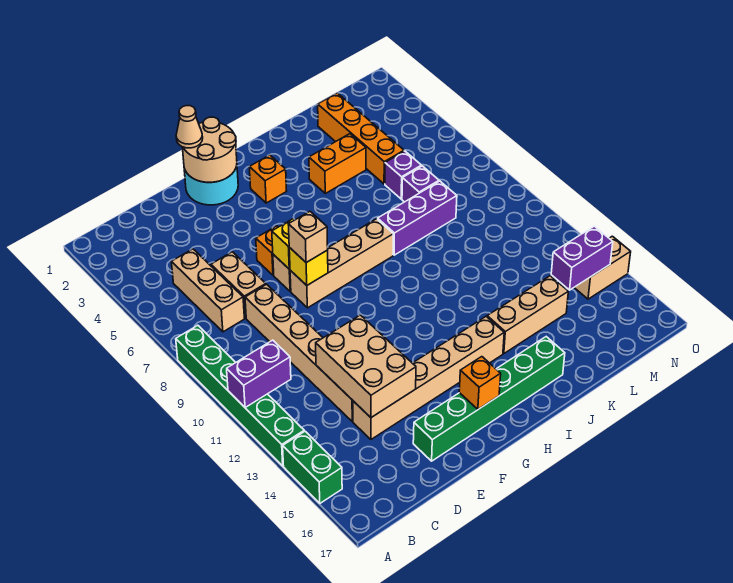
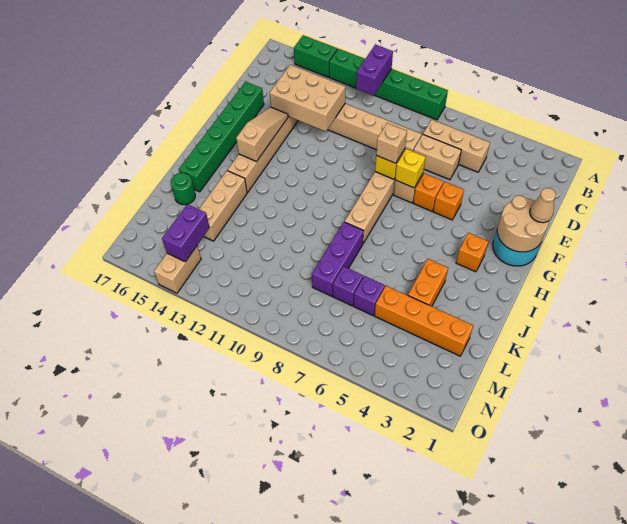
none -> tan slope F14:H14 level 2 top H
orange brick G16 level 2 -> orange brick F5 level 1
none -> green round brick K16 level 1

